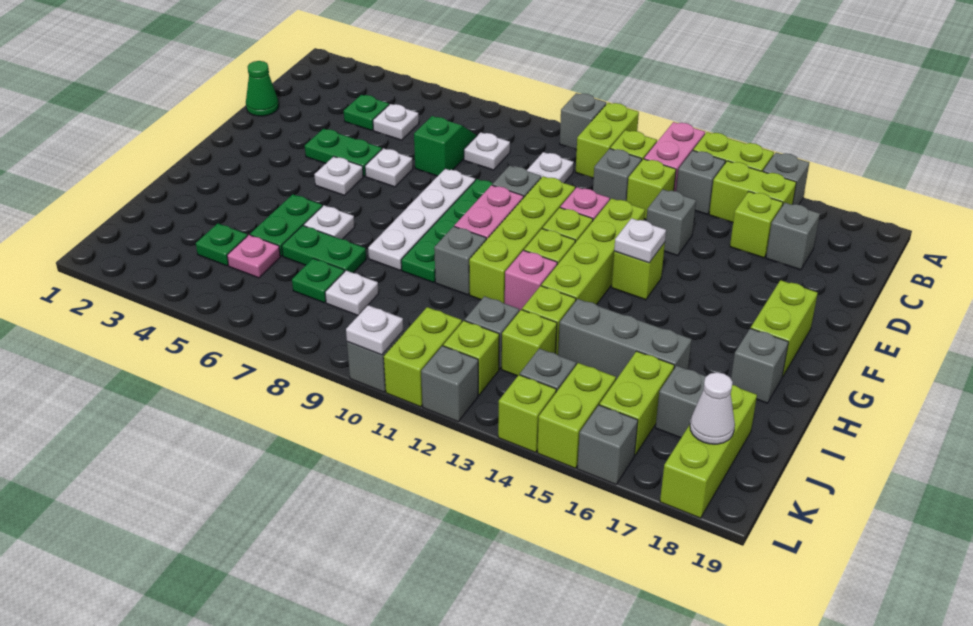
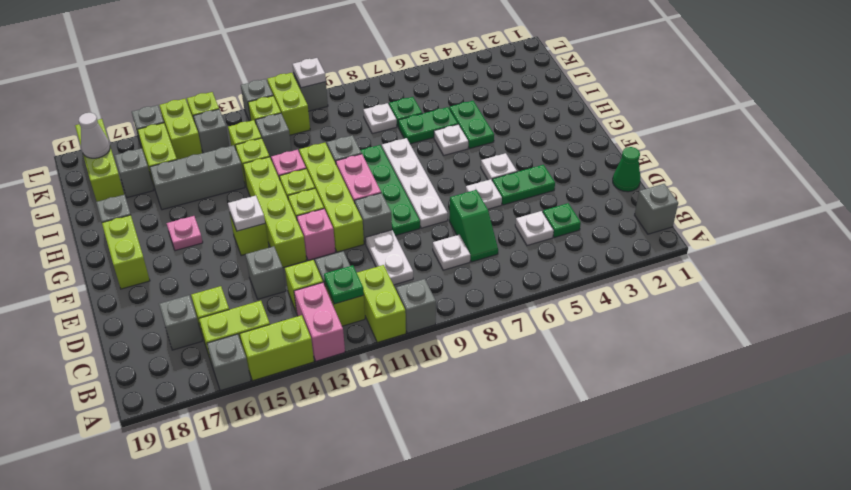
grey brick B14 level 1 -> grey brick B1 level 1
green plate J4 level 1 -> green plate B12 level 2
pink plate J5 level 1 -> pink plate G16 level 1

